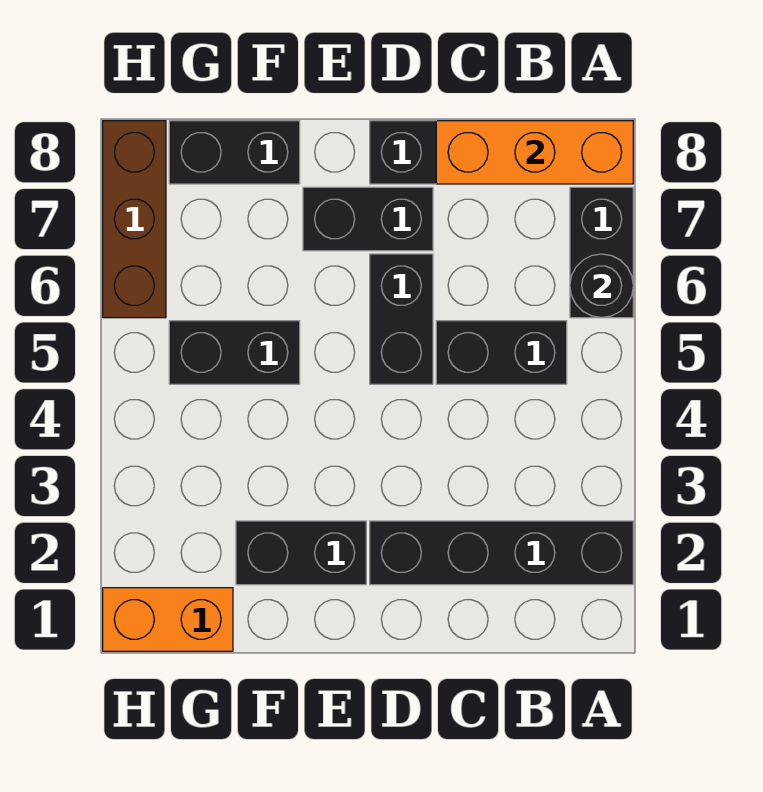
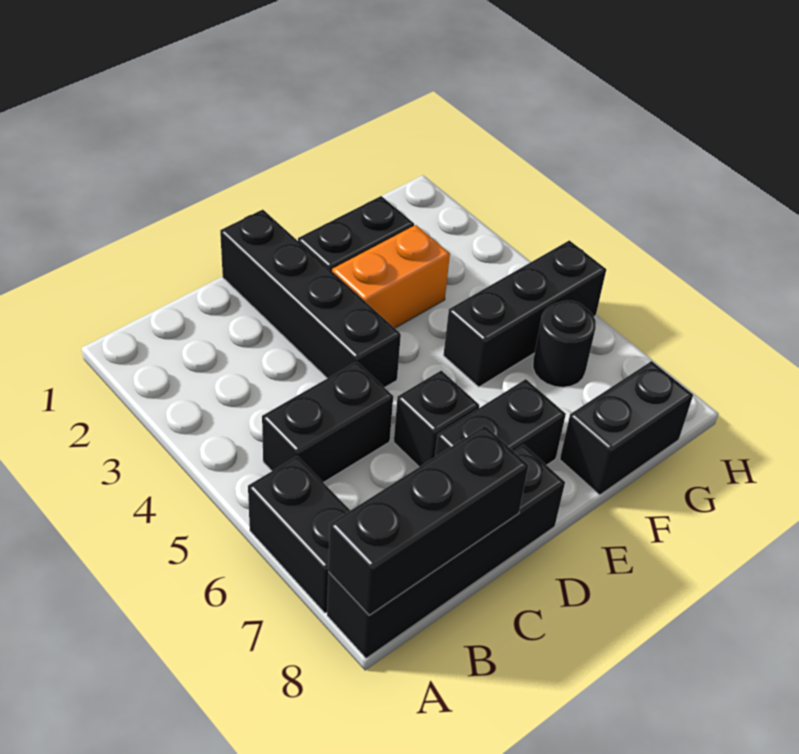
black brick A2:D2 level 1 -> black brick D1:D4 level 1
black round brick A6 level 2 -> black round brick G6 level 1
orange brick A8:C8 level 2 -> black brick A8:C8 level 2
black brick D5:D6 level 1 -> black brick D6 level 1
black brick F5:G5 level 1 -> black brick F5:H5 level 1
orange brick G1:H1 level 1 -> orange brick E3:F3 level 1
brown brick H6:H8 level 1 -> none

